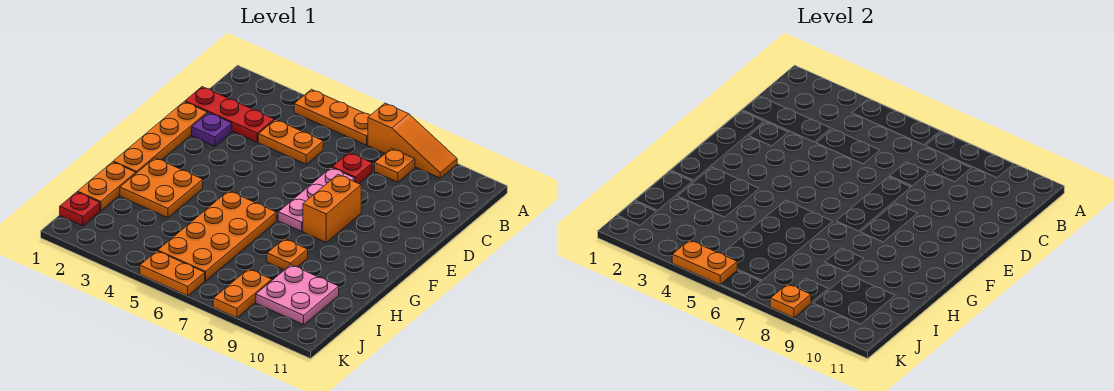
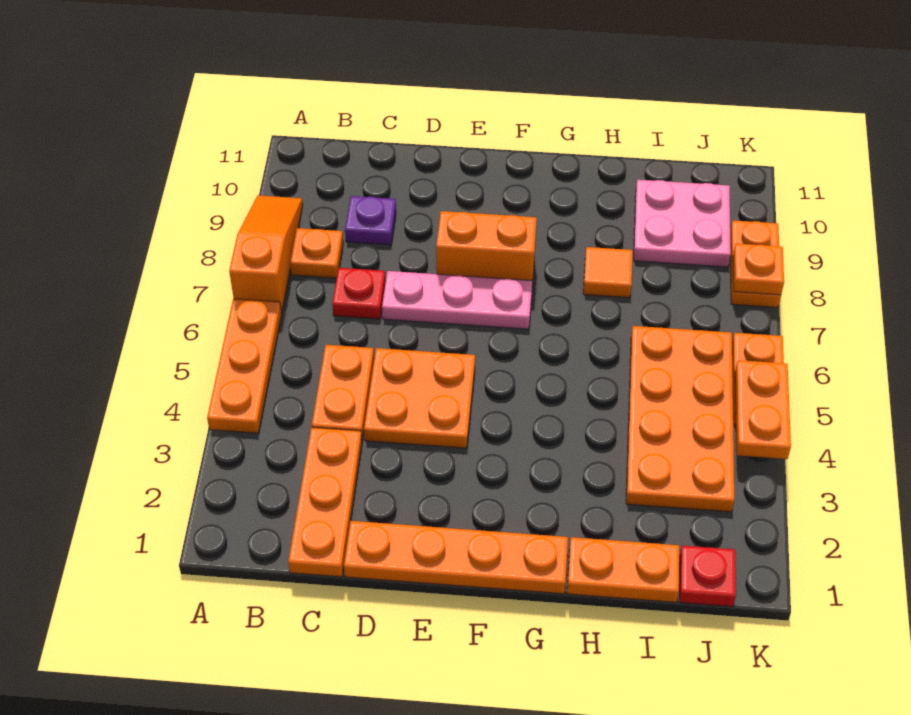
red plate C1:C3 level 1 -> orange plate C1:C3 level 1
purple plate D2 level 1 -> purple plate C9 level 1
orange plate G2:H3 level 1 -> orange plate D4:E5 level 1
orange plate G5:J6 level 1 -> orange plate I3:J6 level 1
orange plate H8 level 1 -> orange tile H8 level 1
orange plate J8:K8 level 1 -> orange plate K8:K9 level 1

